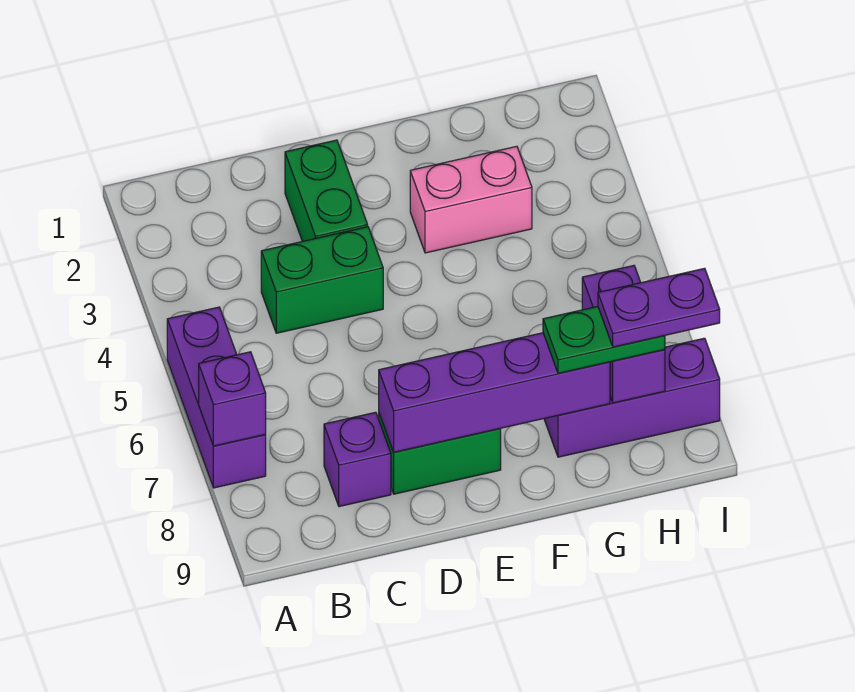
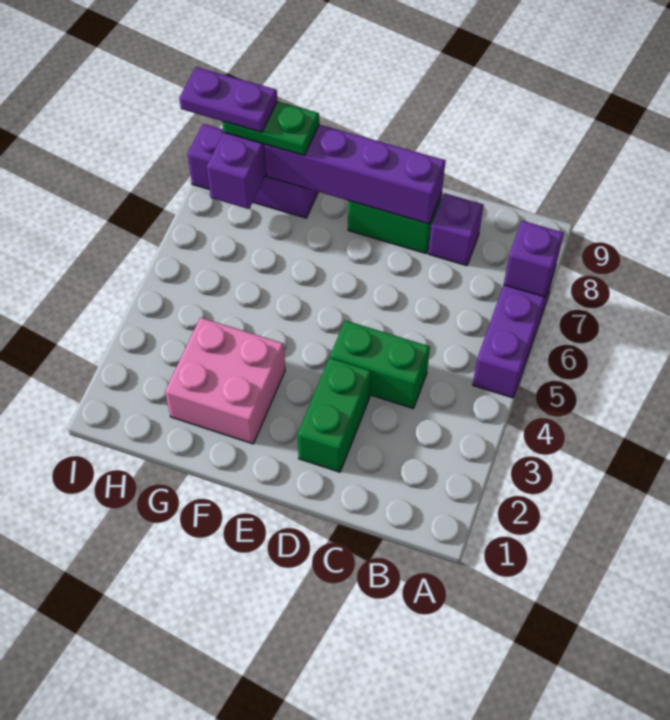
pink brick F3:G3 level 1 -> pink brick F2:G3 level 1

